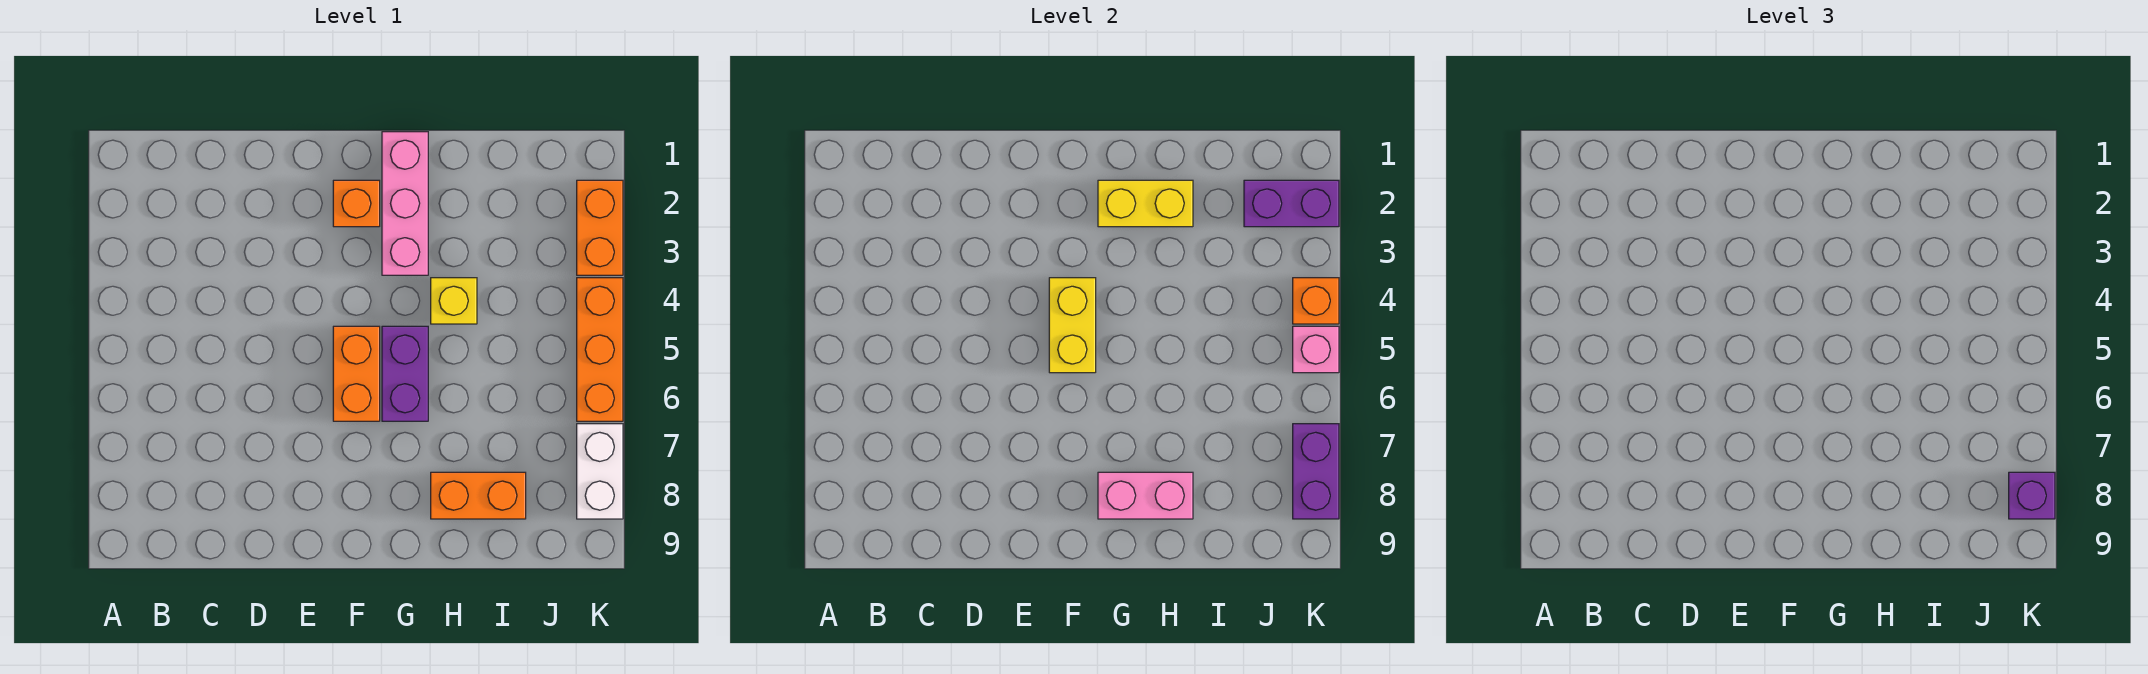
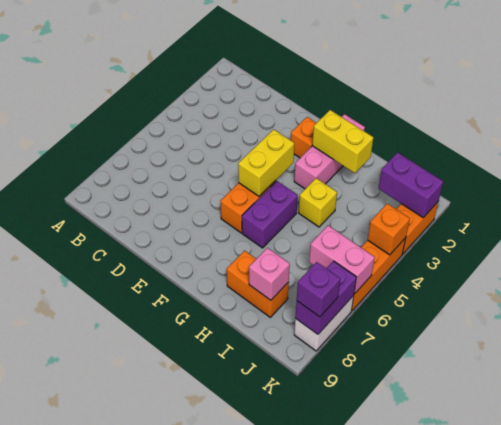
pink brick G8:H8 level 2 -> pink brick J6:K6 level 2
pink brick K5 level 2 -> pink brick I8 level 2

